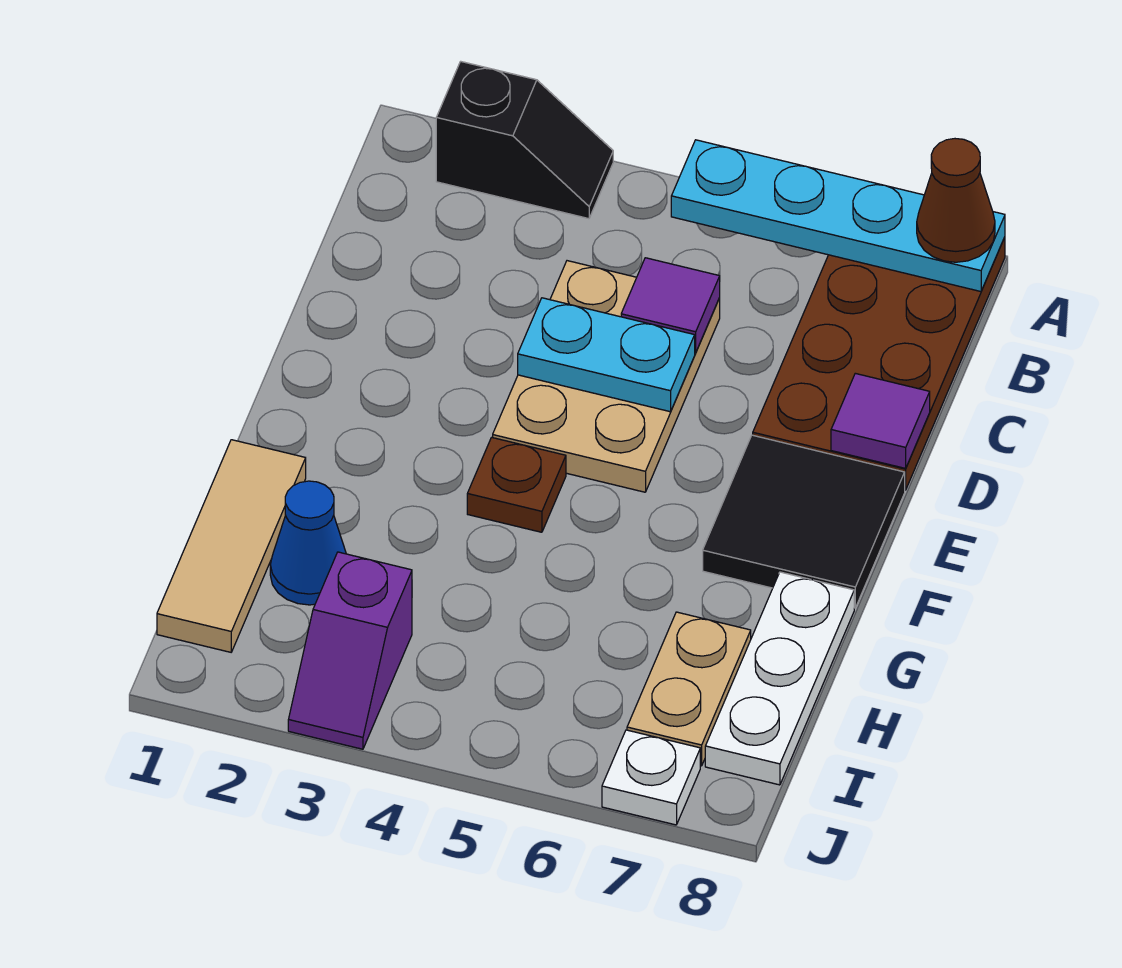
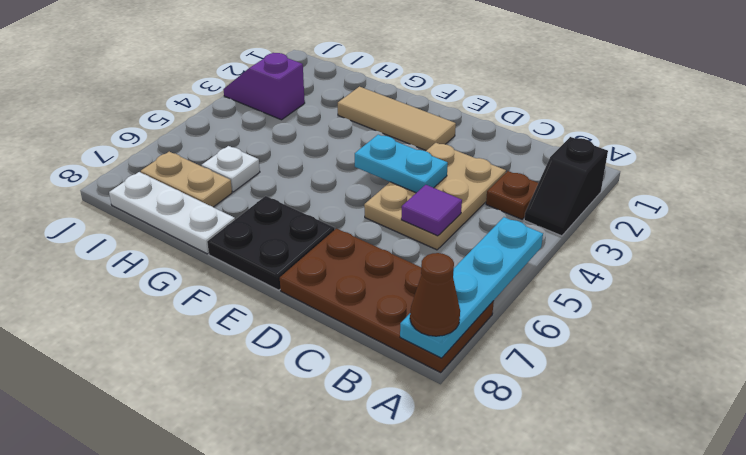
tan plate C4:E5 level 1 -> tan plate C3:D5 level 1
cyan plate D4:D5 level 2 -> cyan plate D4:E4 level 2
purple tile D8 level 2 -> none
black tile E7:F8 level 1 -> black plate E7:F8 level 1
brown plate F4 level 1 -> brown plate B3 level 1
tan tile G1:I1 level 1 -> tan tile E2:G2 level 1
blue cone H2 level 1 -> none
white plate J7 level 1 -> white plate H6 level 1

